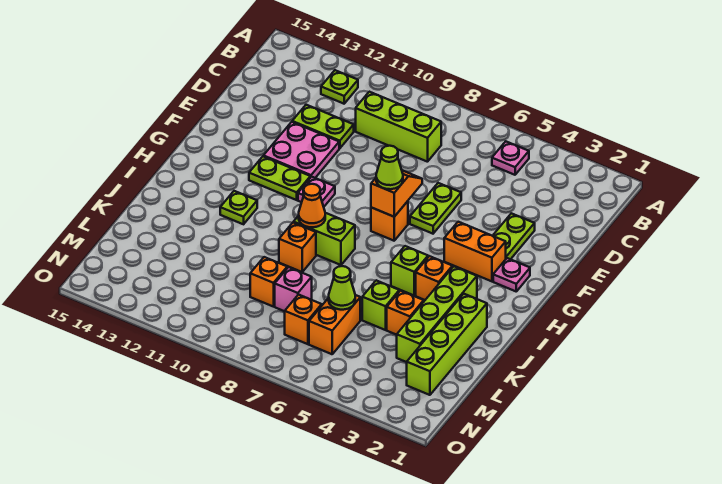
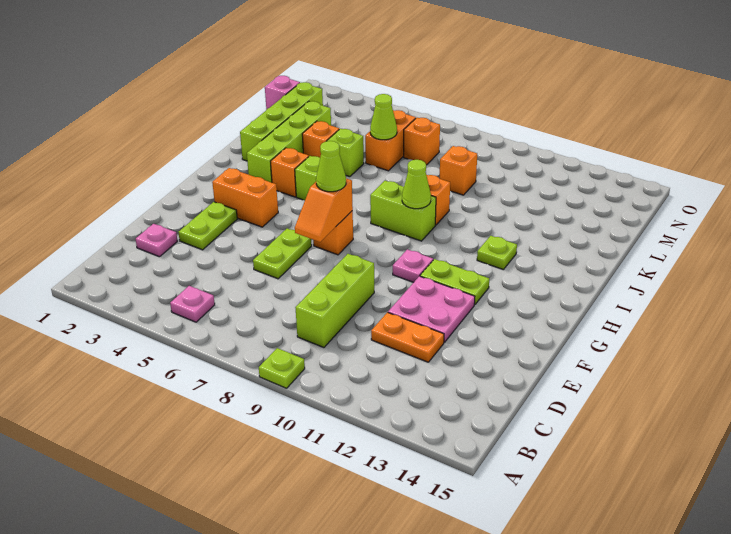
lime plate B12 level 1 -> lime plate A9 level 1
lime brick C8:C10 level 1 -> lime brick C9:E9 level 1
lime plate D11:D12 level 1 -> orange plate D11:D12 level 1
pink plate G2 level 1 -> pink plate D2 level 1
orange cone I9 level 2 -> lime cone I9 level 2
pink brick L8 level 1 -> pink brick M1 level 1

